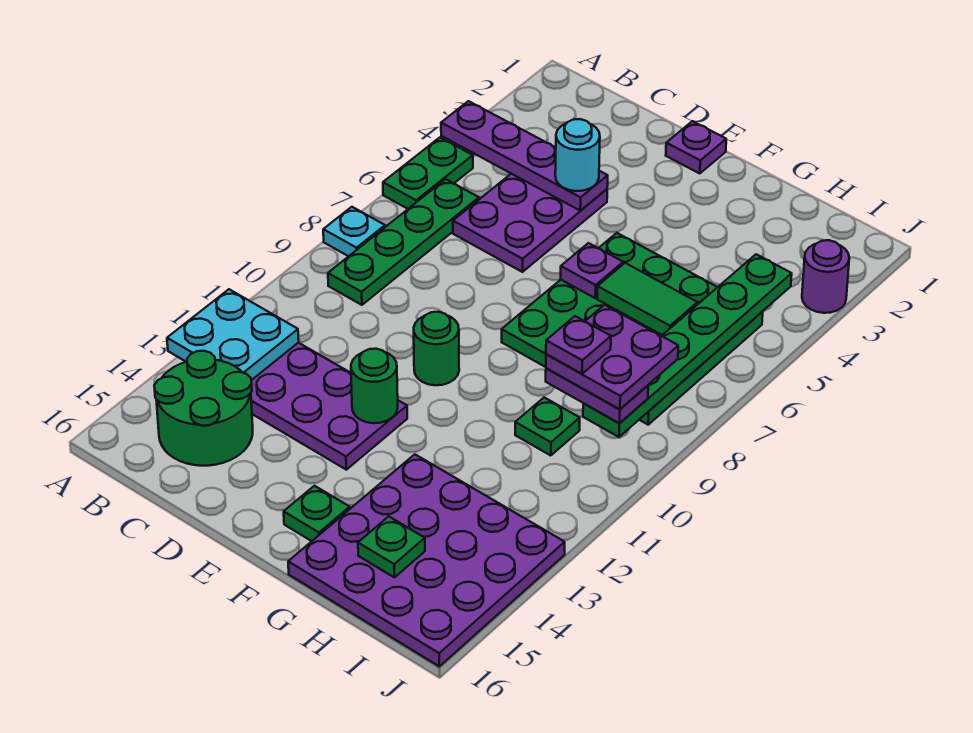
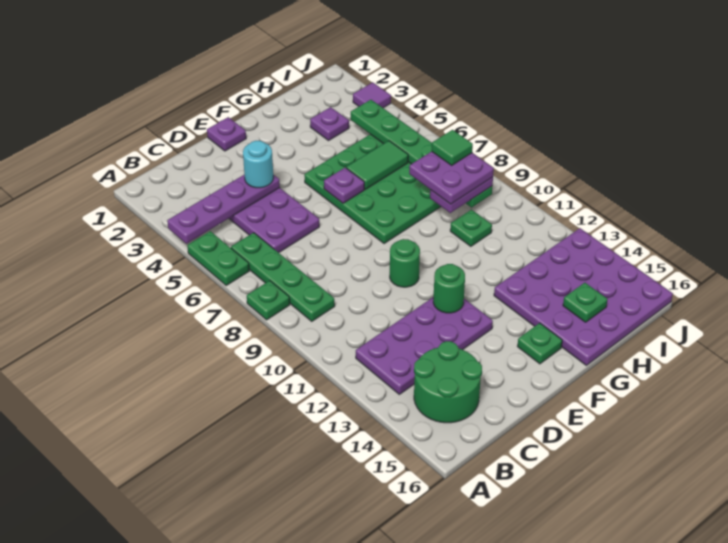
cyan plate A8 level 1 -> green plate A8 level 1
cyan plate A12:B13 level 2 -> none
purple plate H9 level 5 -> purple plate H3 level 1
none -> green tile I8 level 5
purple round brick J3 level 1 -> purple tile J3 level 1

